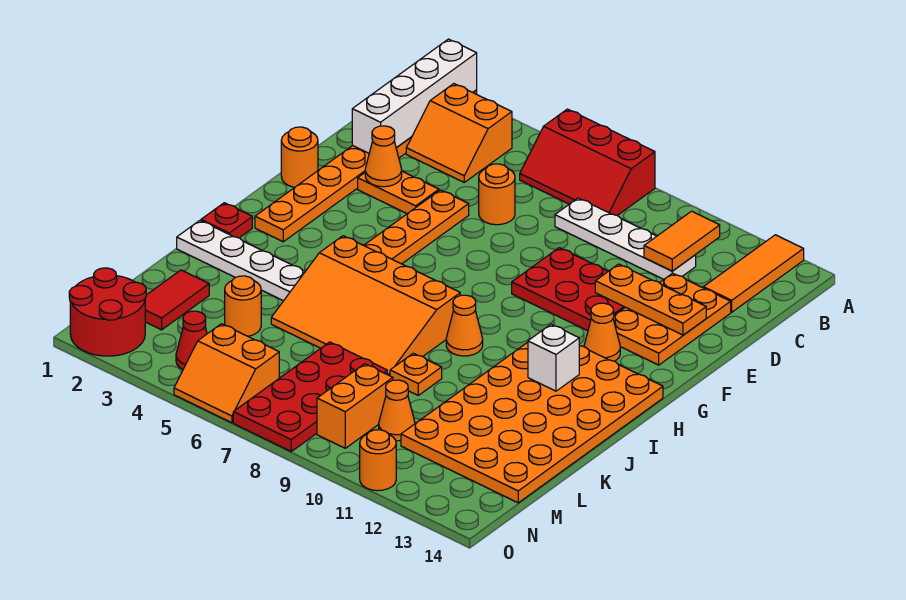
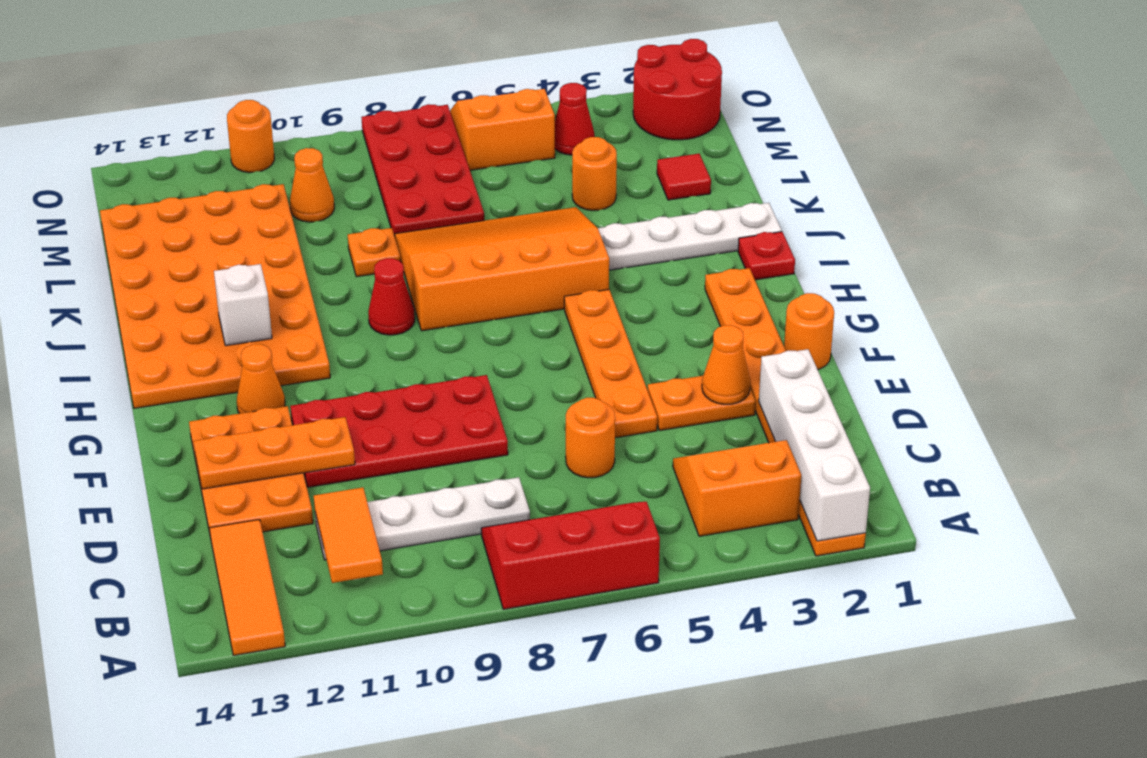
red plate E9:F11 level 1 -> red plate E8:F11 level 1
orange cone I9 level 1 -> red cone I9 level 1
red tile L2:M2 level 1 -> red tile L2 level 1
orange brick M9:N9 level 1 -> none

